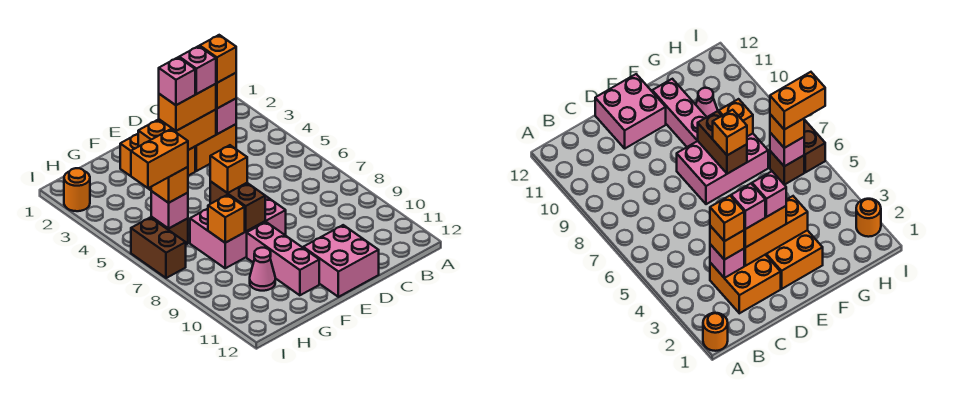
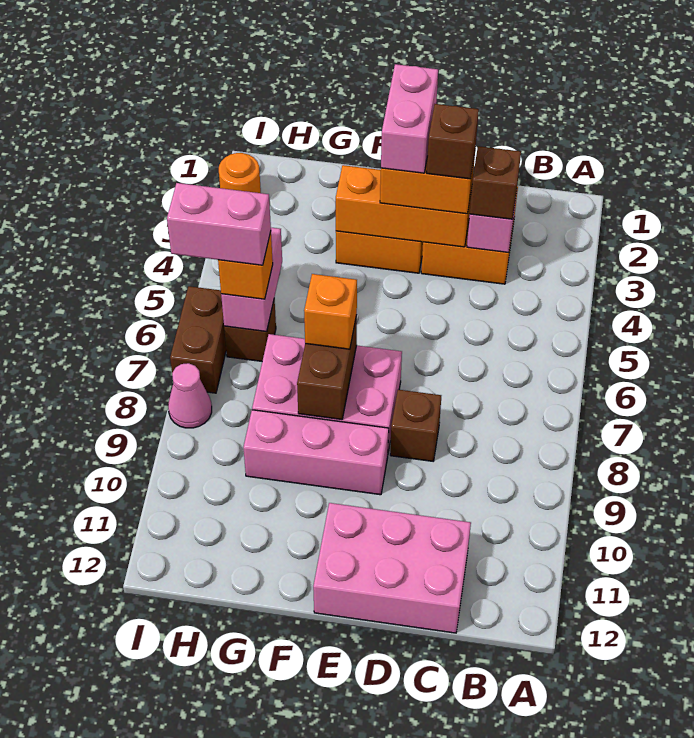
orange round brick A1 level 1 -> none
orange brick C3 level 3 -> brown brick C3 level 3
orange brick C3 level 4 -> none
pink brick D3 level 4 -> brown brick D3 level 4
none -> brown brick D8 level 1
pink brick D11:E12 level 1 -> pink brick C11:E12 level 1
pink brick E3 level 4 -> pink brick E2:E3 level 4
pink brick F9:F11 level 1 -> pink brick E9:G9 level 1
orange brick G8 level 2 -> none
pink cone G10 level 1 -> pink cone I8 level 1
pink brick H6 level 2 -> pink brick H5:H6 level 2
orange brick H6:I6 level 4 -> pink brick H6:I6 level 4

